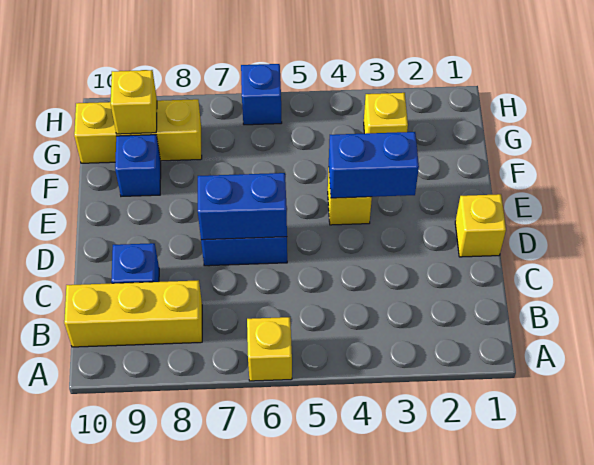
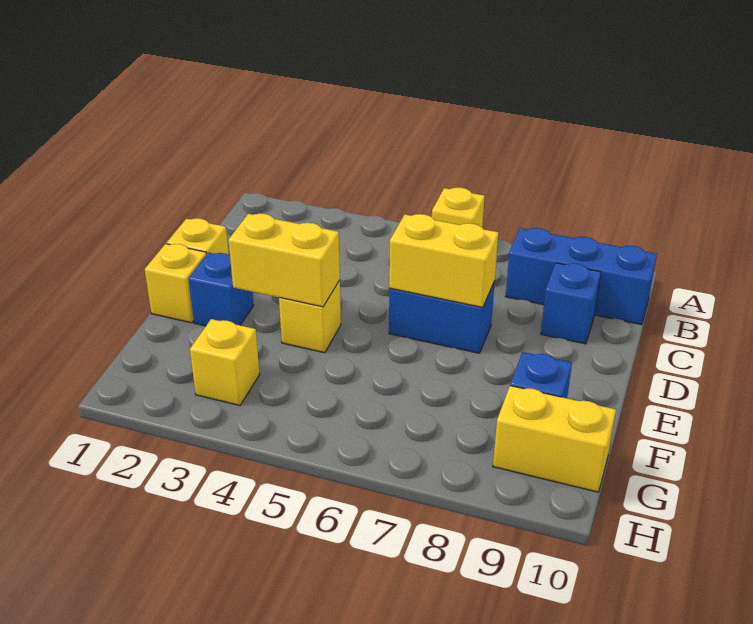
yellow brick B8:B10 level 1 -> blue brick B8:B10 level 1
blue brick D6:D7 level 2 -> yellow brick D6:D7 level 2
blue brick E3:E4 level 2 -> yellow brick E3:E4 level 2
yellow brick G8:G10 level 1 -> yellow brick G9:G10 level 1
yellow brick G9 level 2 -> yellow brick E1 level 1
blue brick H6 level 1 -> blue brick E2 level 1

